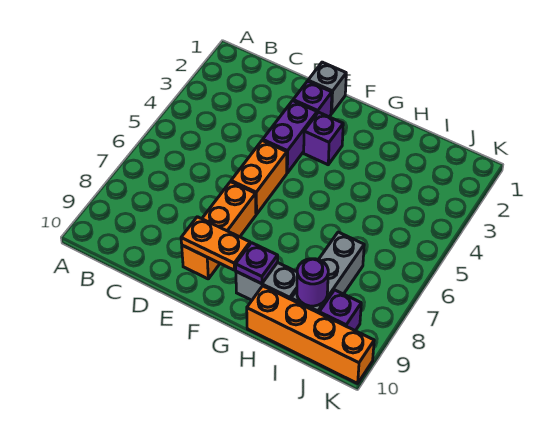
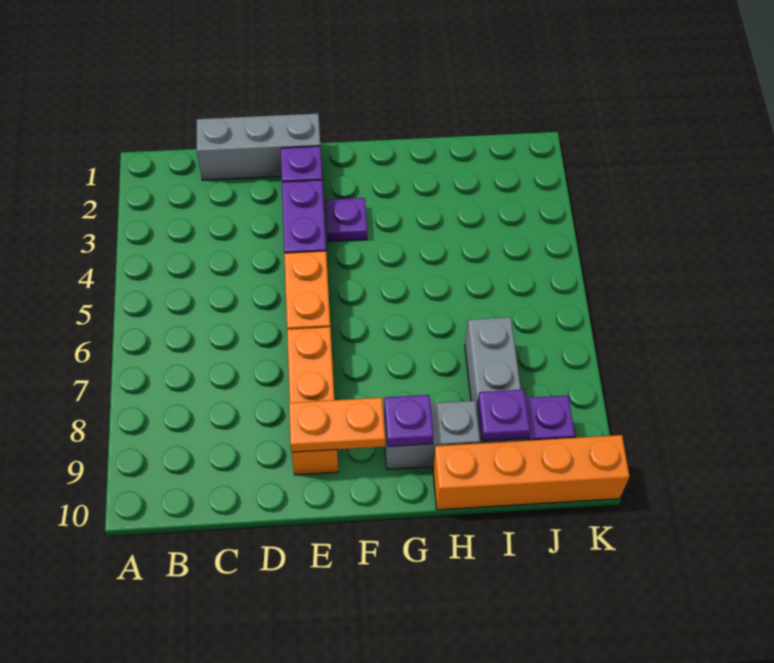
grey brick E1 level 1 -> grey brick C1:E1 level 1
purple brick F3 level 1 -> purple plate F3 level 1
purple round brick I9 level 2 -> purple plate I9 level 2

